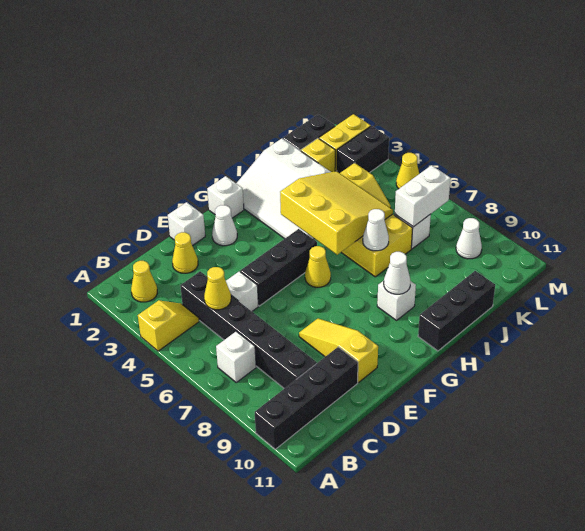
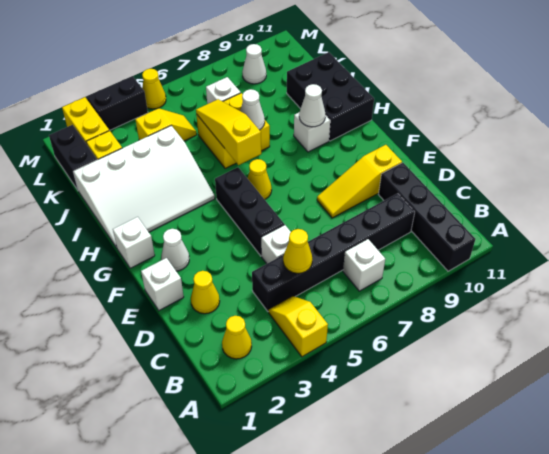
yellow slope H4:J6 level 2 top H -> yellow slope H6:J6 level 2 top H
black brick H11:J11 level 1 -> black brick H10:J11 level 1
white brick K7:L7 level 2 -> none
black brick L3:M3 level 1 -> black brick M3:M4 level 1

